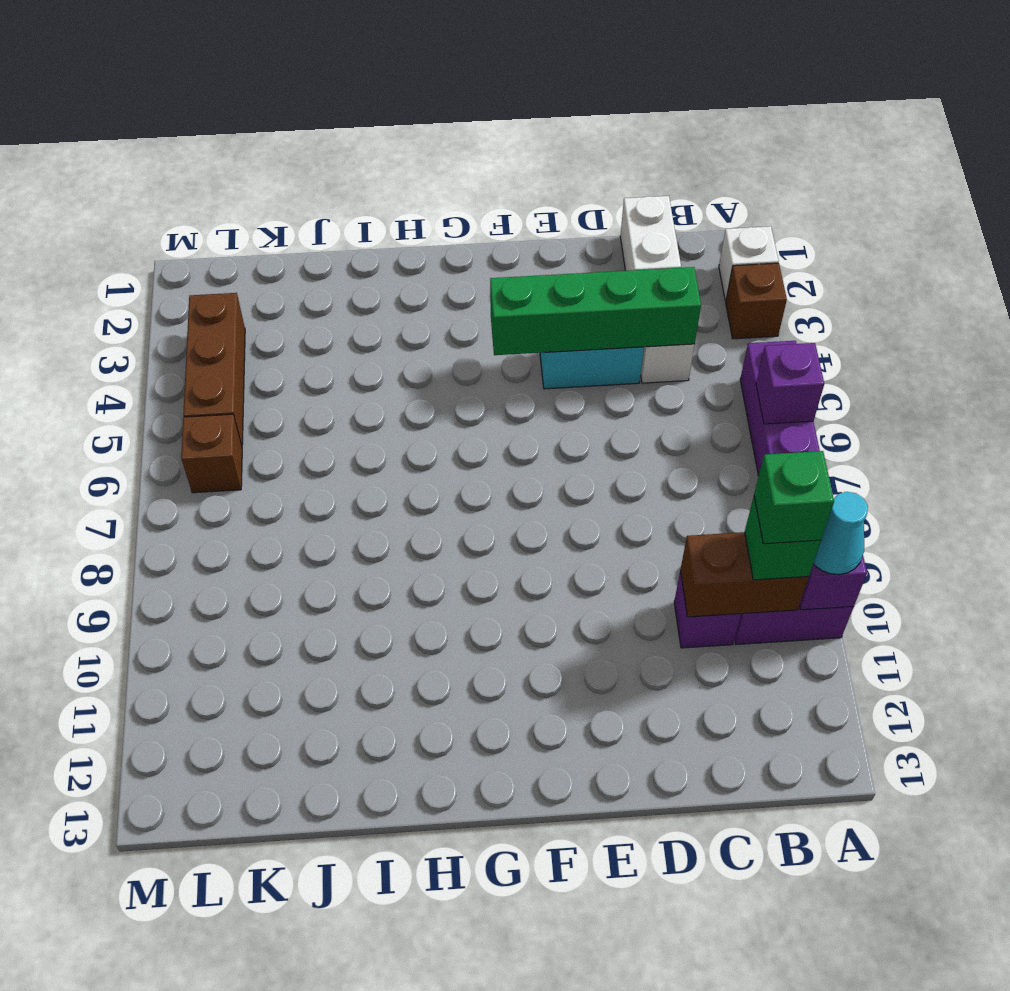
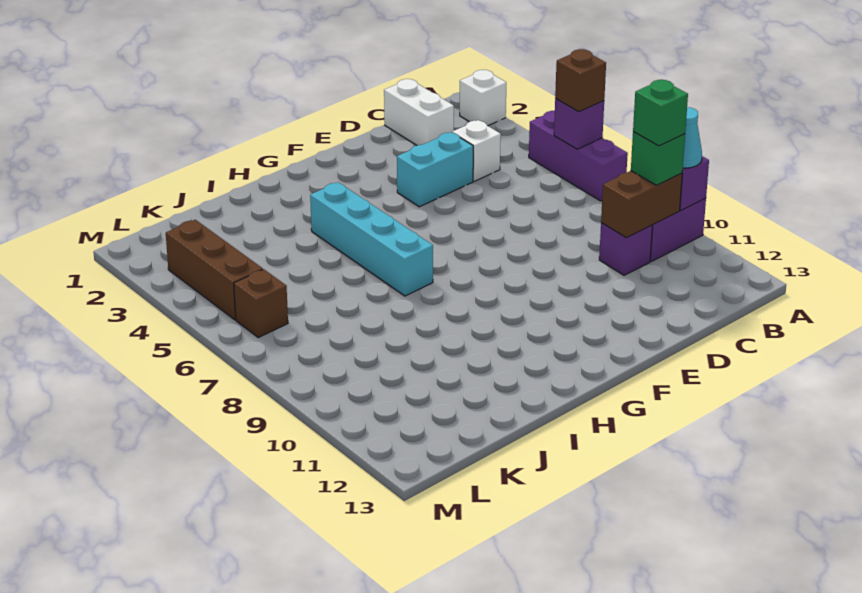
brown brick A3 level 1 -> brown brick A6 level 3
green brick C4:F4 level 2 -> none
none -> cyan brick H4:H7 level 1

